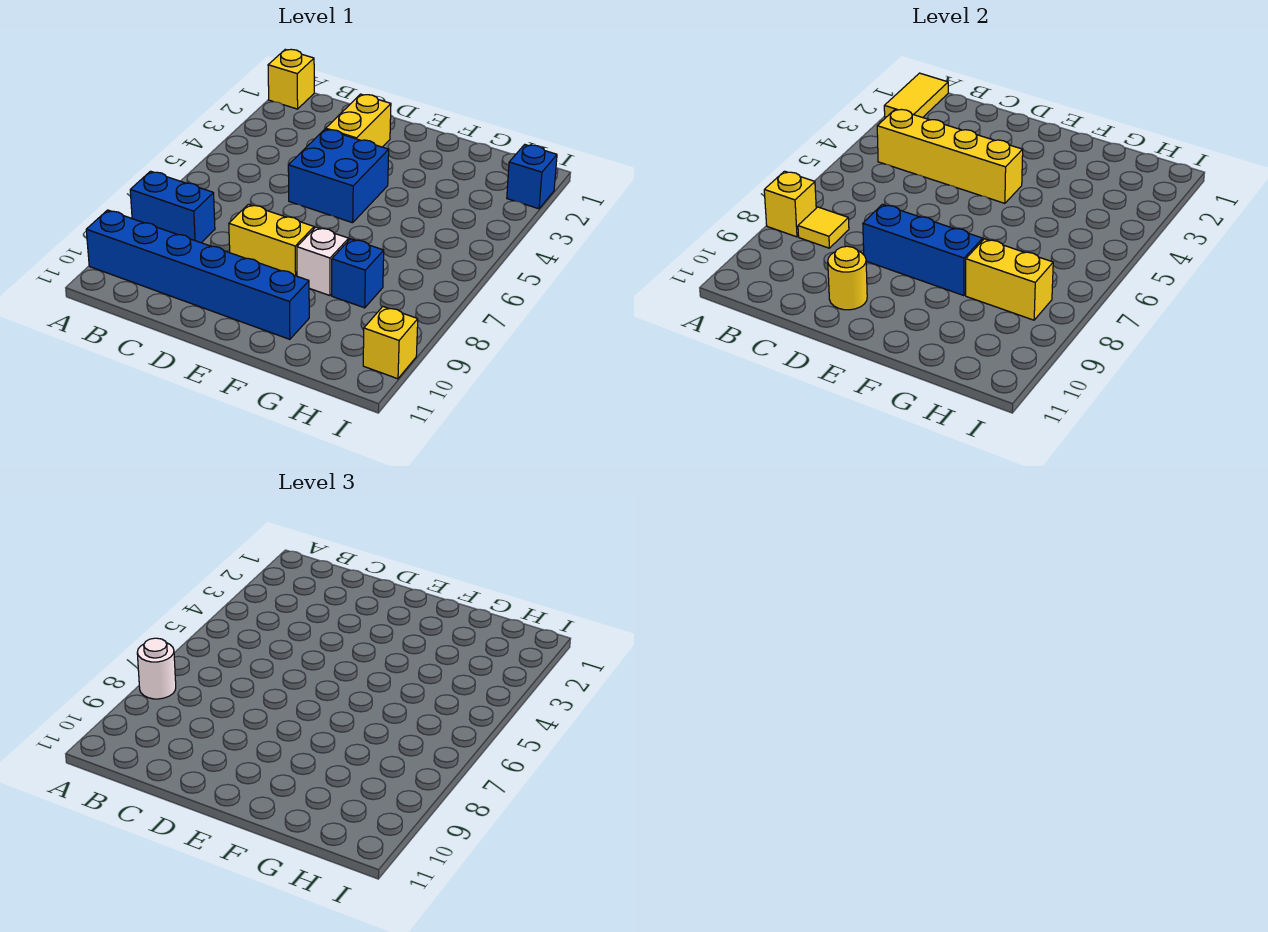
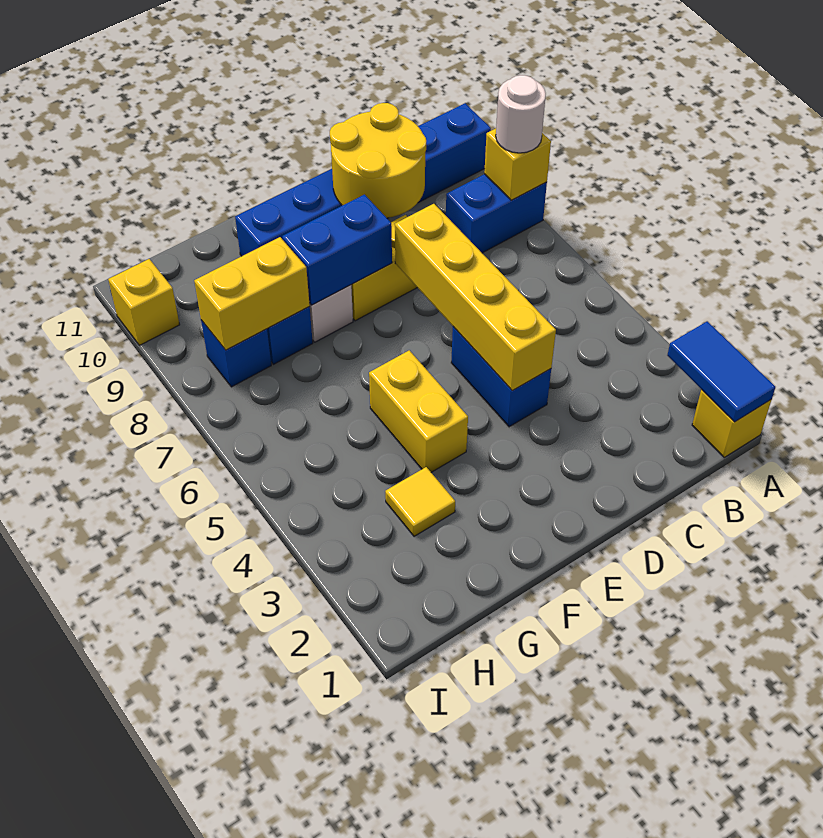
yellow tile A1:A2 level 2 -> blue tile A1:A2 level 2
yellow brick B4:E4 level 2 -> yellow brick D4:D7 level 2
yellow tile B8 level 2 -> yellow tile G3 level 1
yellow brick D2:D3 level 1 -> yellow brick F4:F5 level 1
blue brick D4:E5 level 1 -> blue brick D4:D5 level 1
blue brick D8:F8 level 2 -> blue brick E8:F8 level 2
yellow round brick D10 level 2 -> yellow round brick C9:D10 level 2
blue brick I2 level 1 -> blue brick H8 level 1

